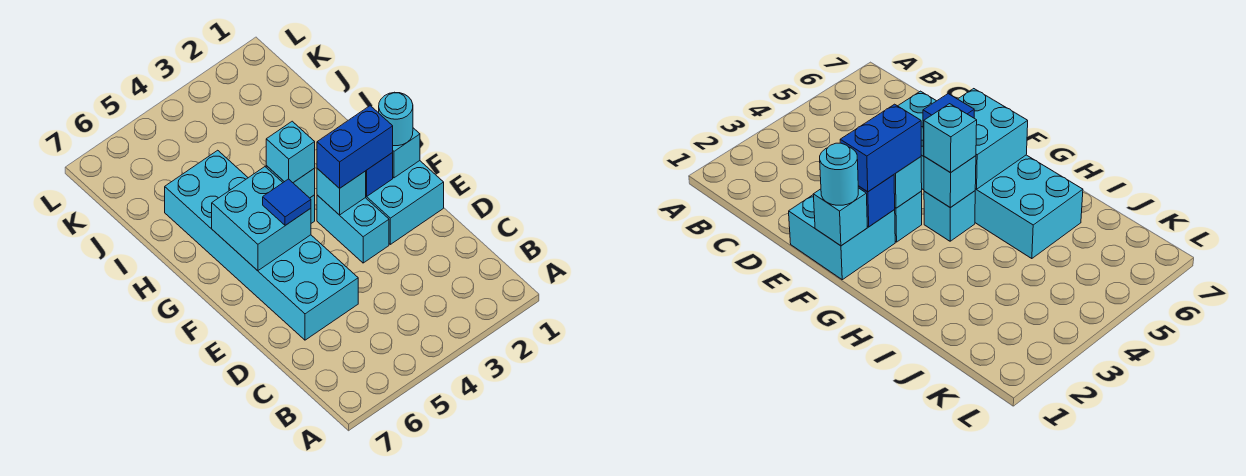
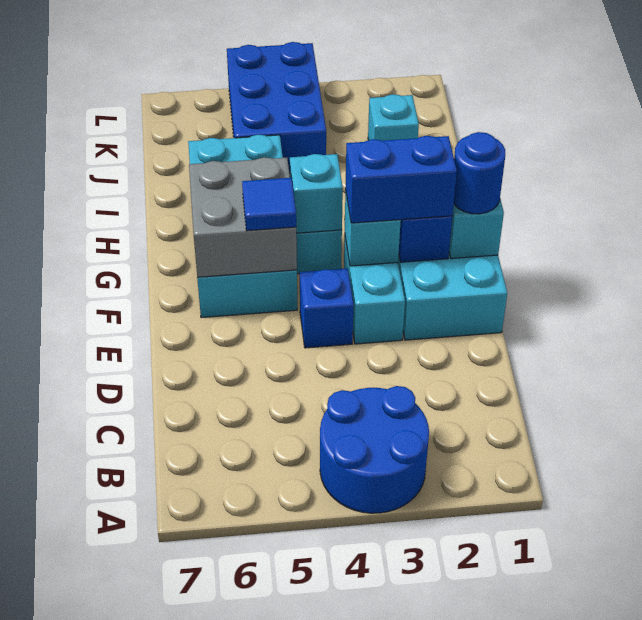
none -> blue round brick A3:B4 level 1
cyan brick D5:I6 level 1 -> cyan brick F5:I6 level 1
none -> blue brick E4 level 1
cyan round brick F1 level 3 -> blue round brick F1 level 3
cyan brick F5:G6 level 2 -> grey brick F5:G6 level 2
cyan brick G4 level 3 -> cyan brick J2 level 1
none -> blue brick J4:L5 level 1

